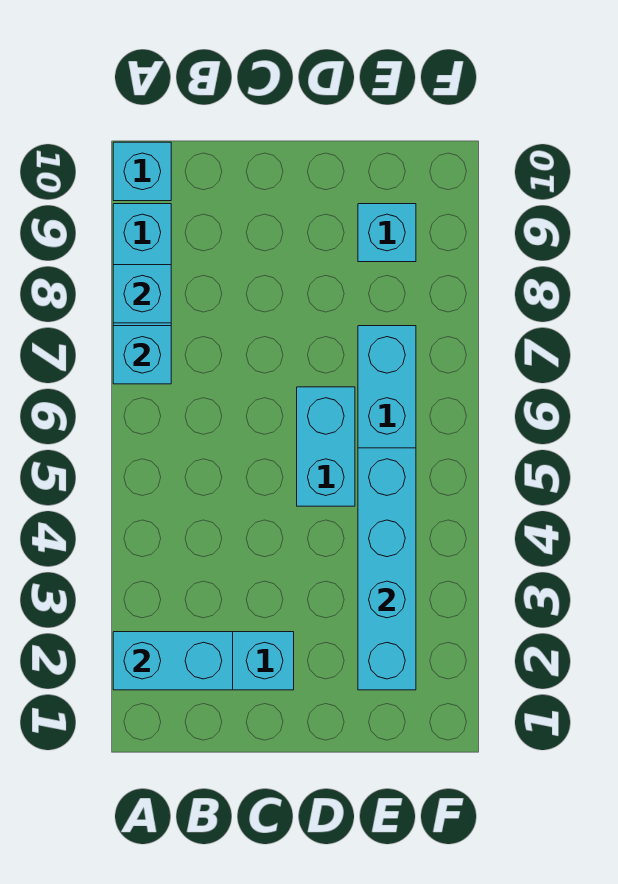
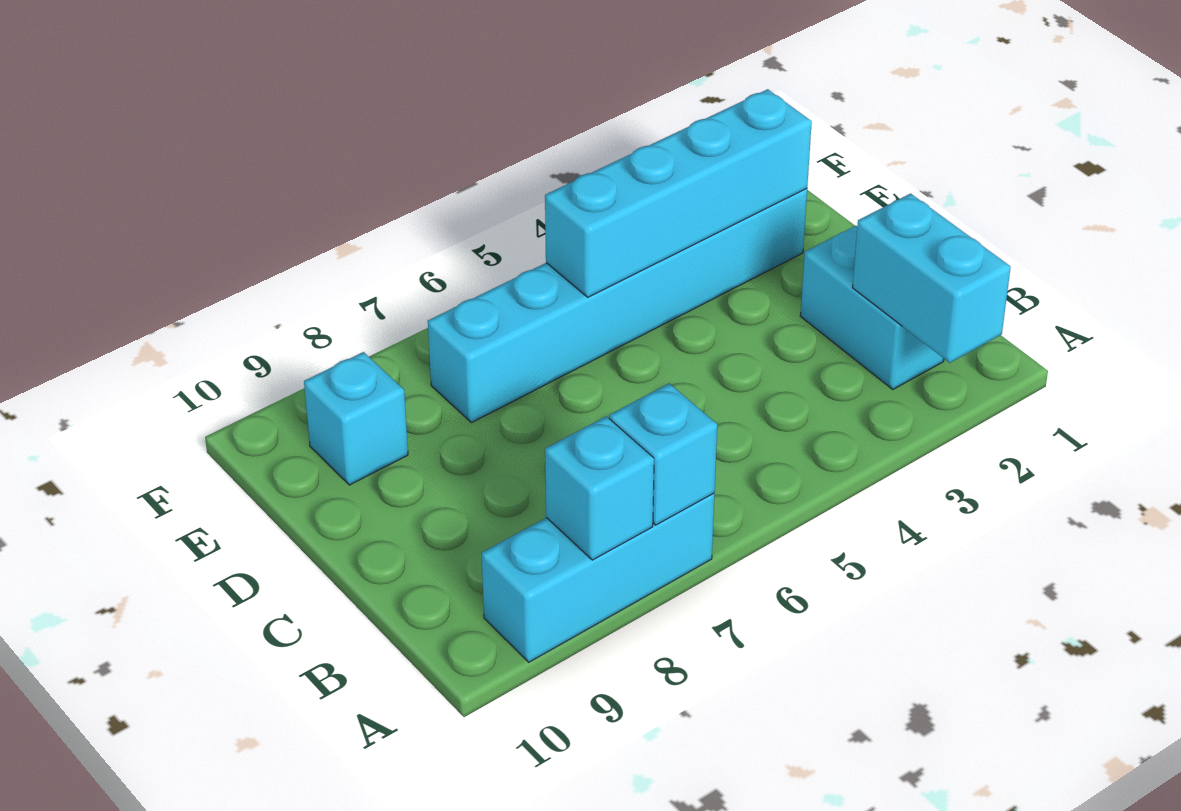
cyan brick A10 level 1 -> none
cyan brick D5:D6 level 1 -> none

